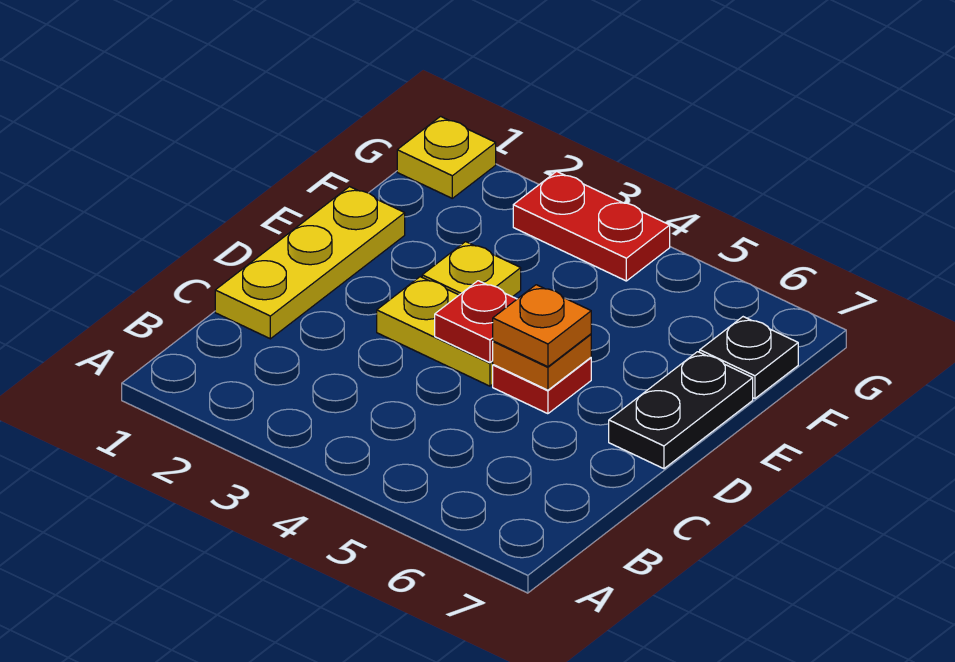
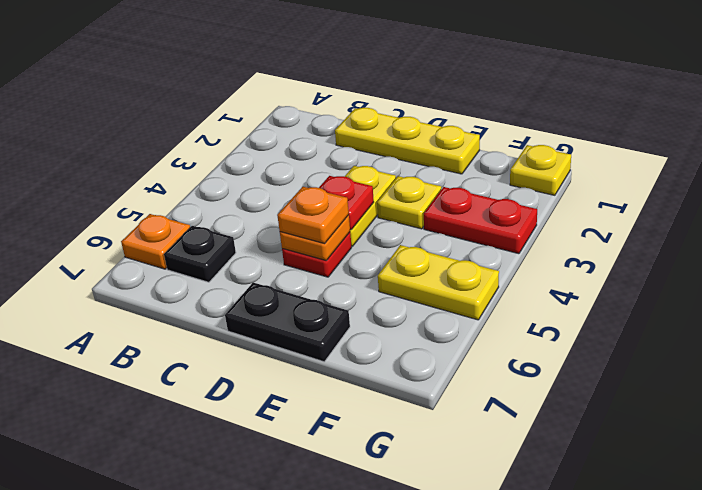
none -> orange plate A6 level 1
none -> yellow plate F5:G5 level 1
black plate F7 level 1 -> black plate B6 level 1
red plate G3:G4 level 1 -> red plate F3:G3 level 1

